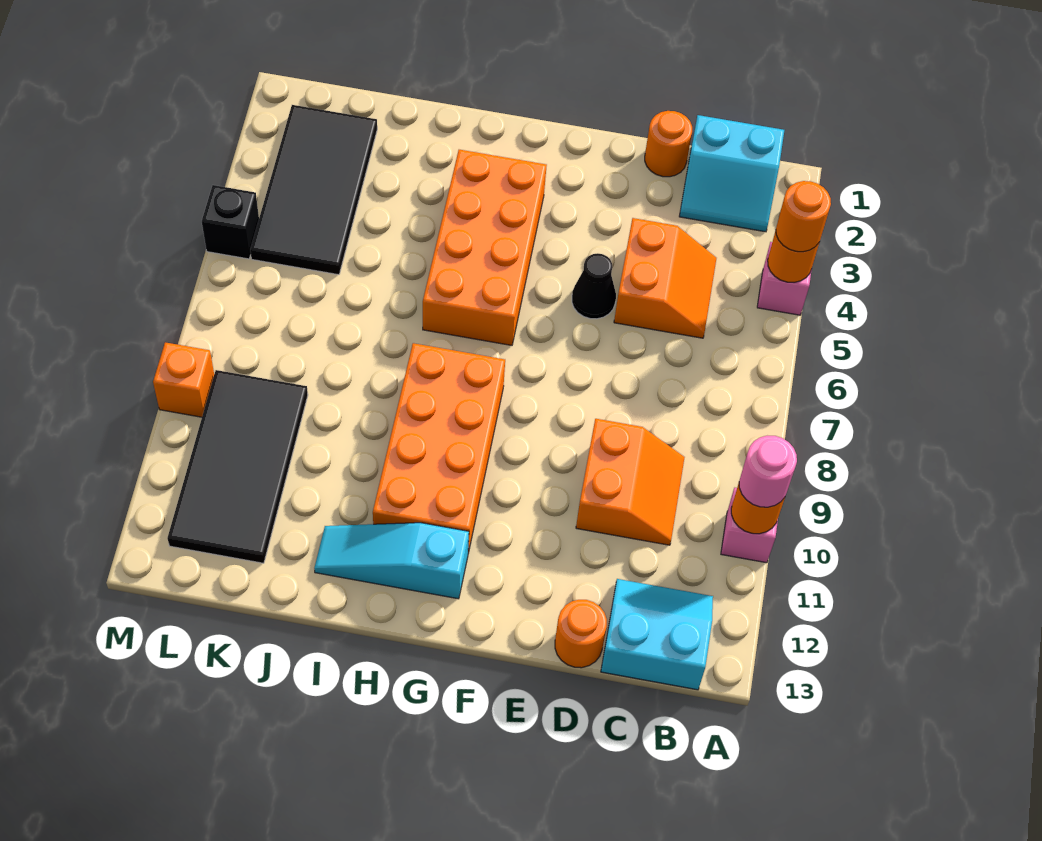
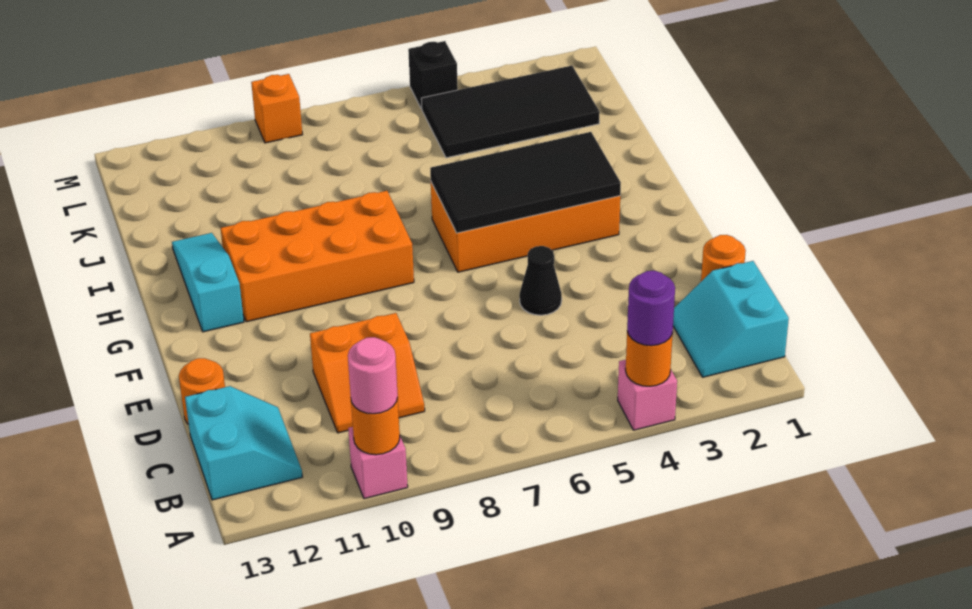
orange round brick A4 level 3 -> purple round brick A4 level 3
orange slope C4:D5 level 1 top D -> none
black tile K9:L12 level 1 -> black tile G3:H6 level 2

